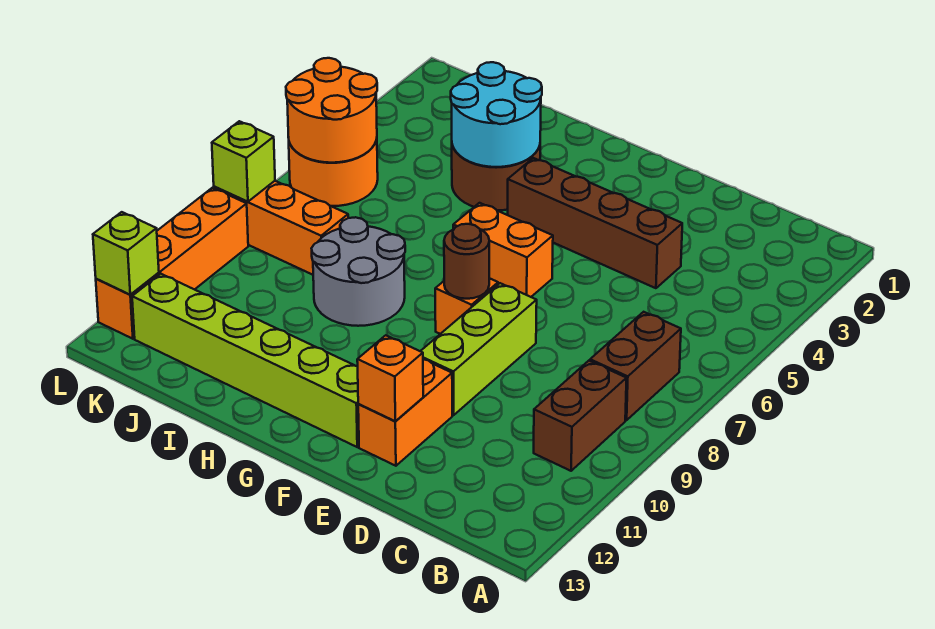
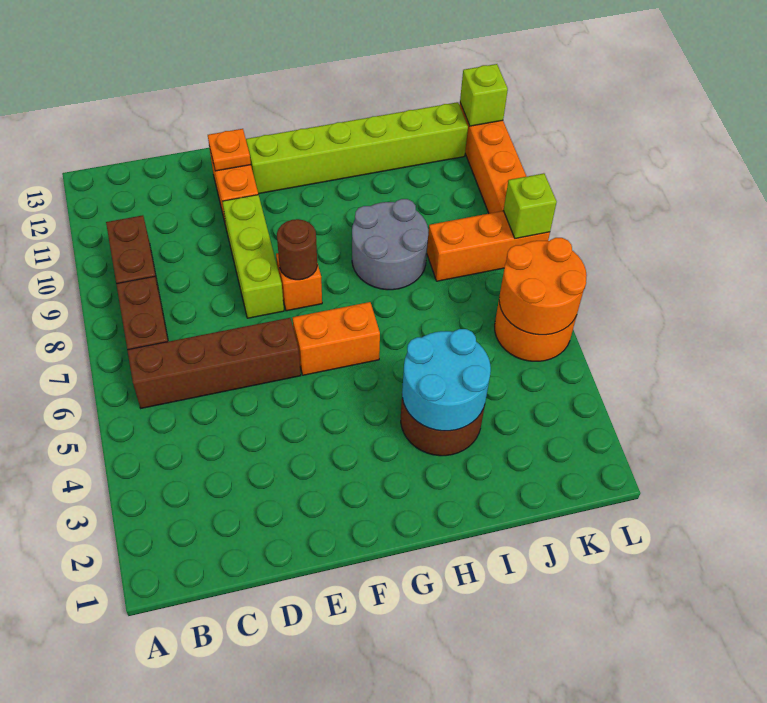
brown brick D4:G4 level 1 -> brown brick B6:E6 level 1
orange brick E12 level 2 -> orange plate E12 level 2

